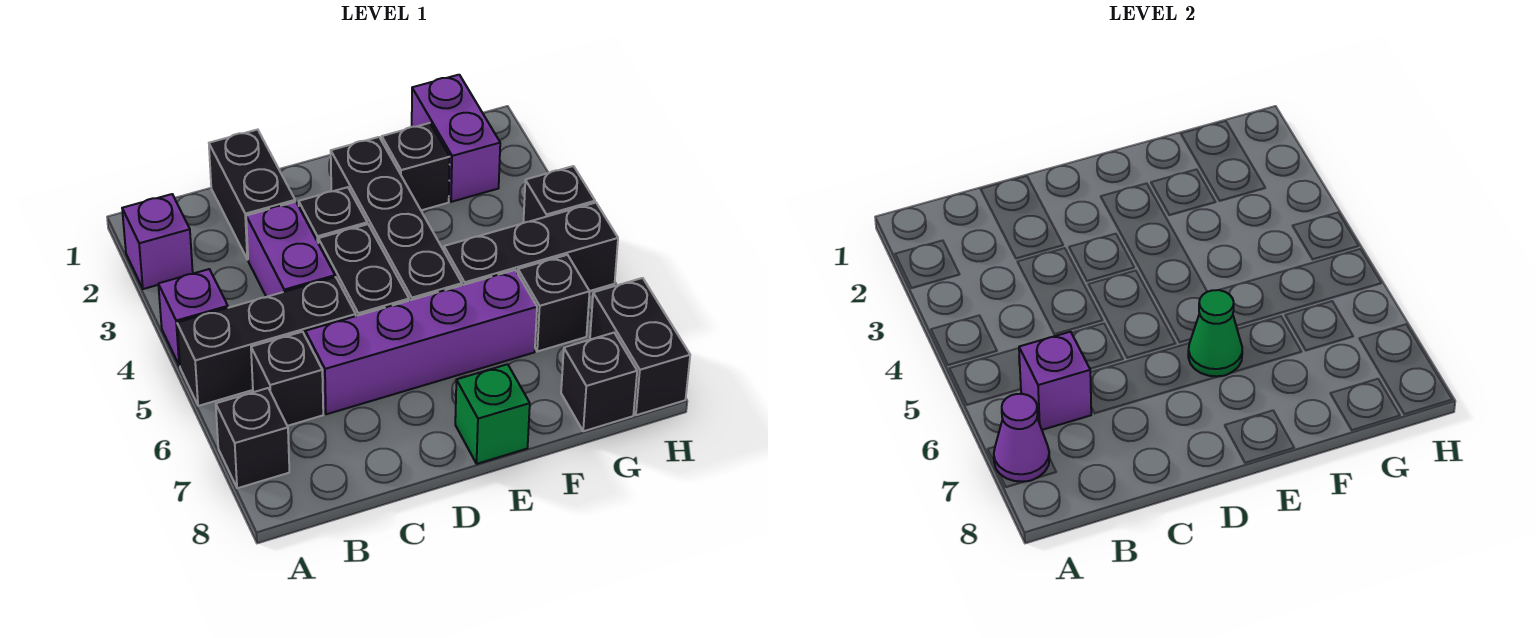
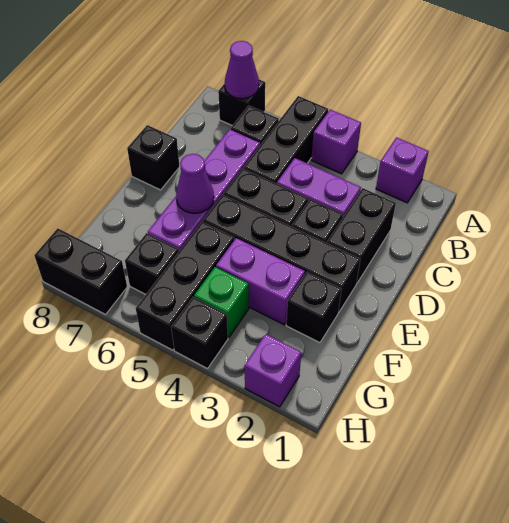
purple brick B6 level 2 -> purple brick H2 level 1
black brick C1:C2 level 1 -> black brick C2:D2 level 1
green cone E6 level 2 -> purple cone E6 level 2
green brick E8 level 1 -> green brick G4 level 1
purple brick G1:G2 level 1 -> purple brick F3:F4 level 1
black brick G8 level 1 -> black brick D8 level 1

